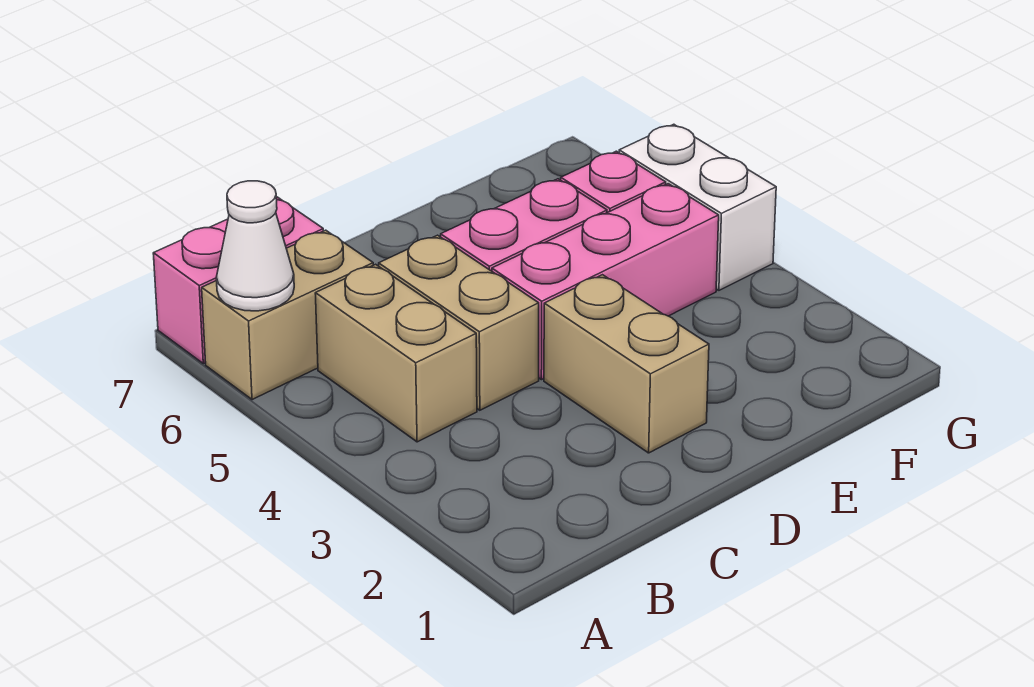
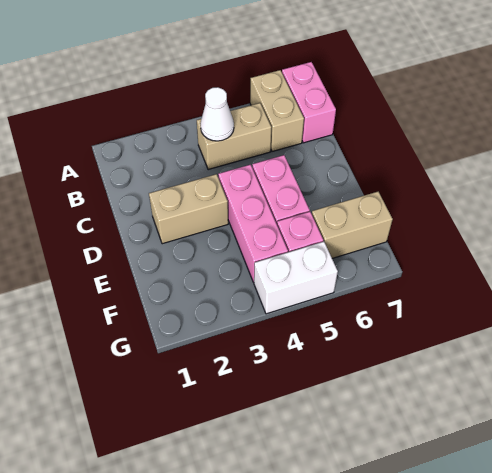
white cone A6 level 2 -> white cone B4 level 2
tan brick C4:C5 level 1 -> tan brick F6:F7 level 1

